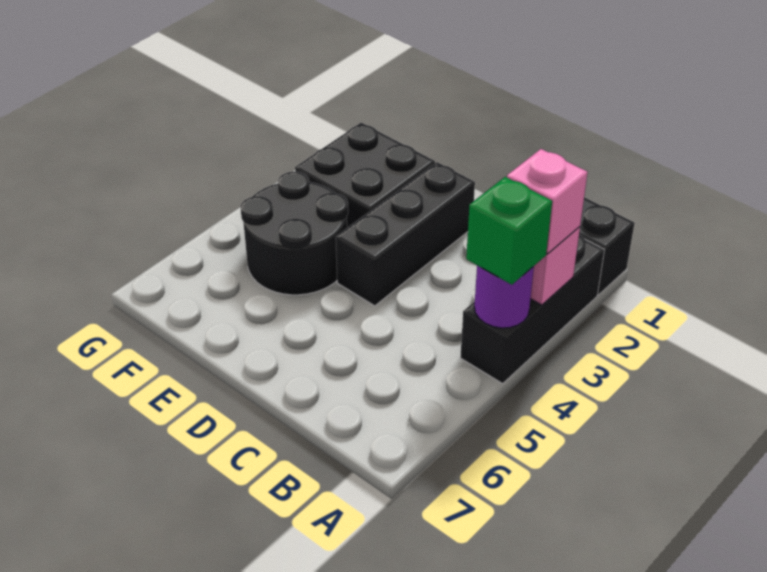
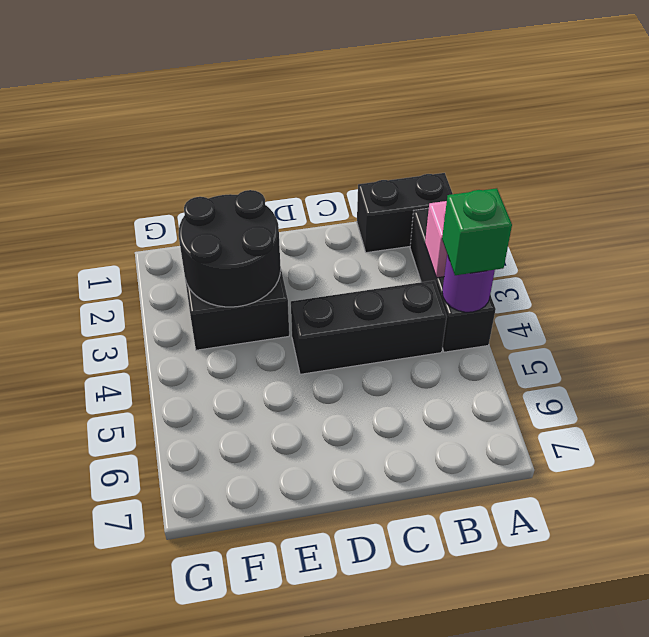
pink brick A3 level 3 -> none
black brick D2:D4 level 1 -> black brick B4:D4 level 1
black round brick E4:F5 level 1 -> black round brick E2:F3 level 2

